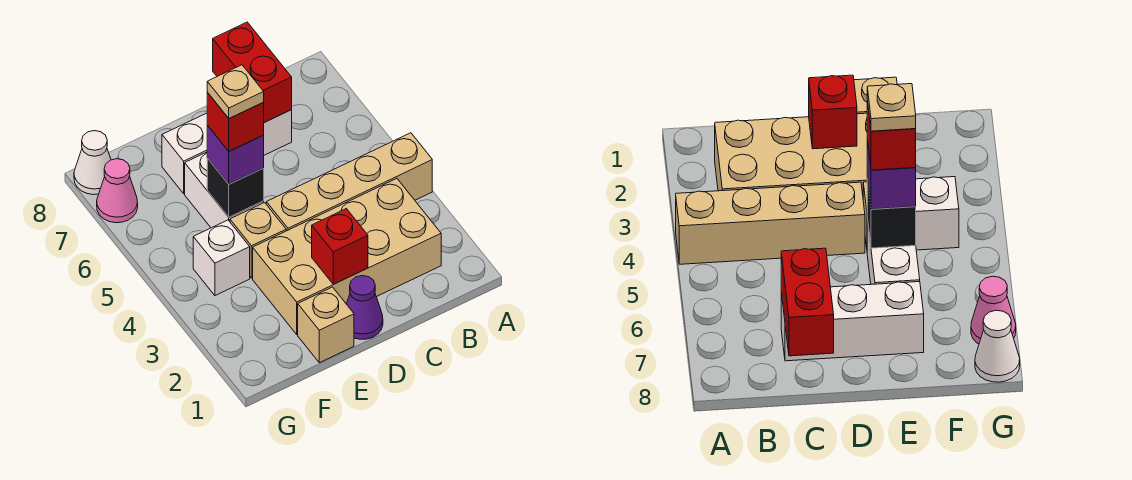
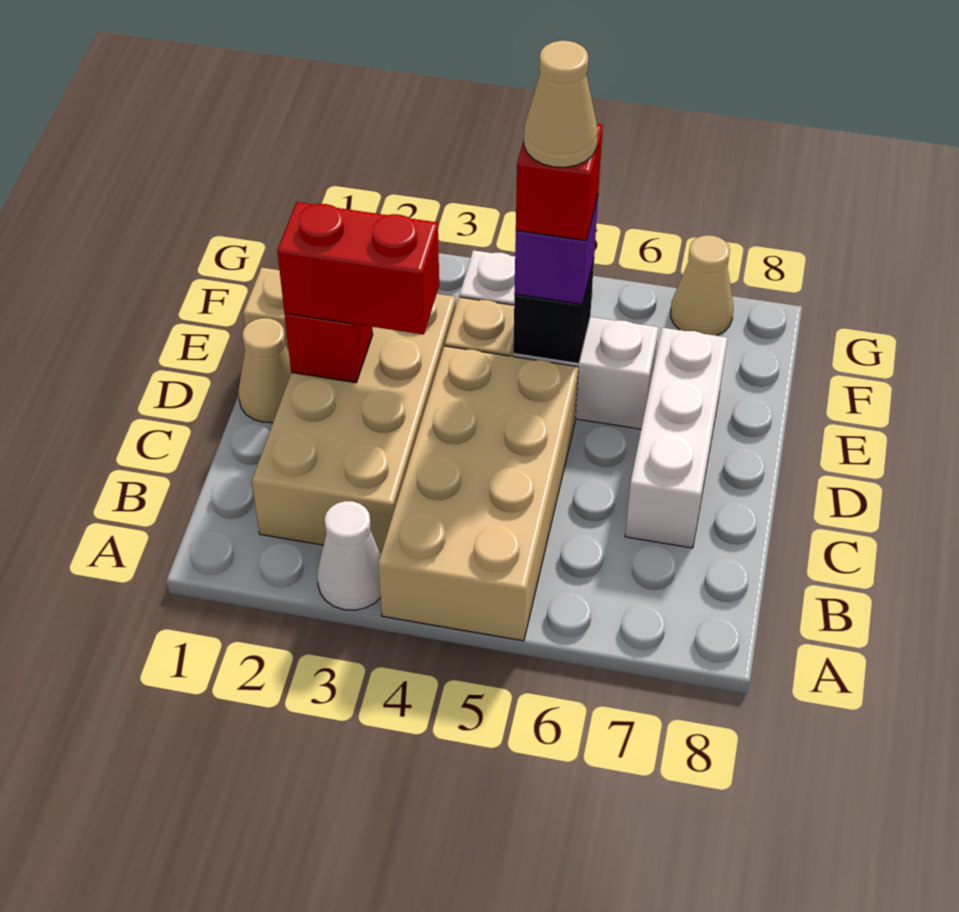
tan brick A4:D4 level 1 -> tan brick A4:D5 level 1
red brick C7:C8 level 2 -> red brick D2:D3 level 3
purple cone D1 level 1 -> tan cone D1 level 1
tan plate E5 level 5 -> tan cone E5 level 5
pink cone G7 level 1 -> tan cone G7 level 1
white cone G8 level 1 -> white cone A3 level 1

